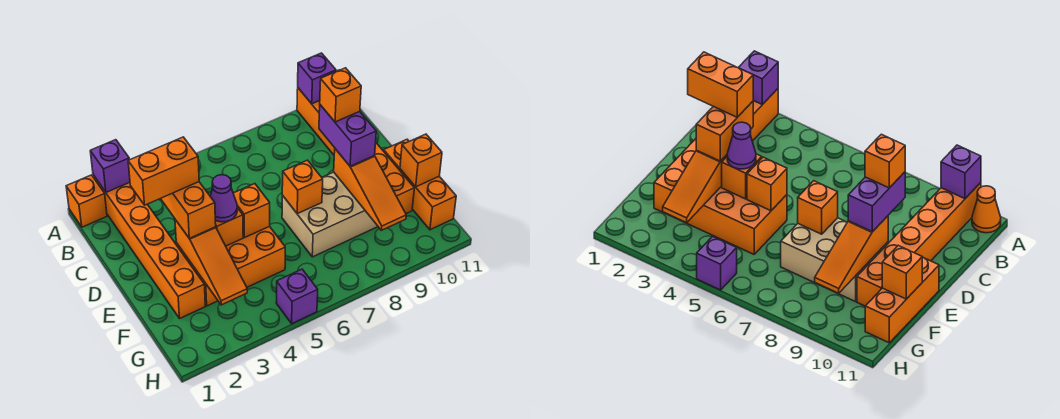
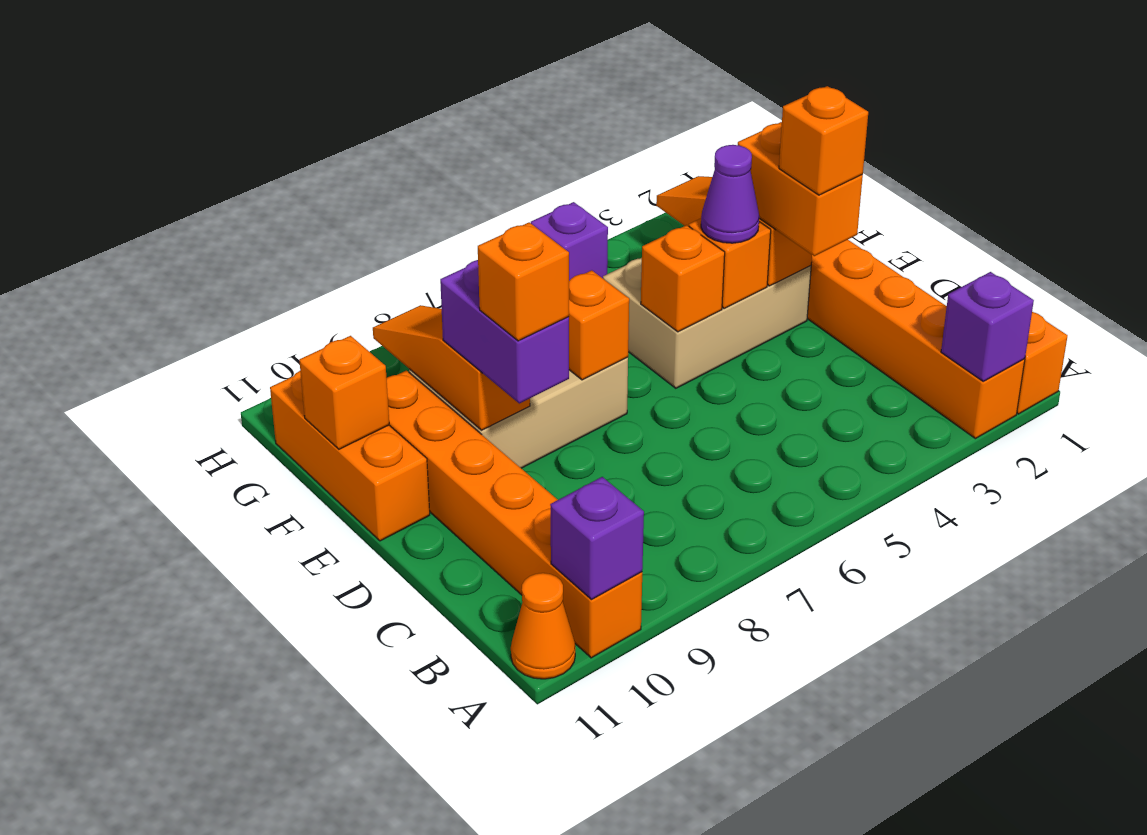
orange brick D2:D3 level 4 -> orange brick D3 level 4
orange brick E3:F5 level 1 -> tan brick E3:F5 level 1

